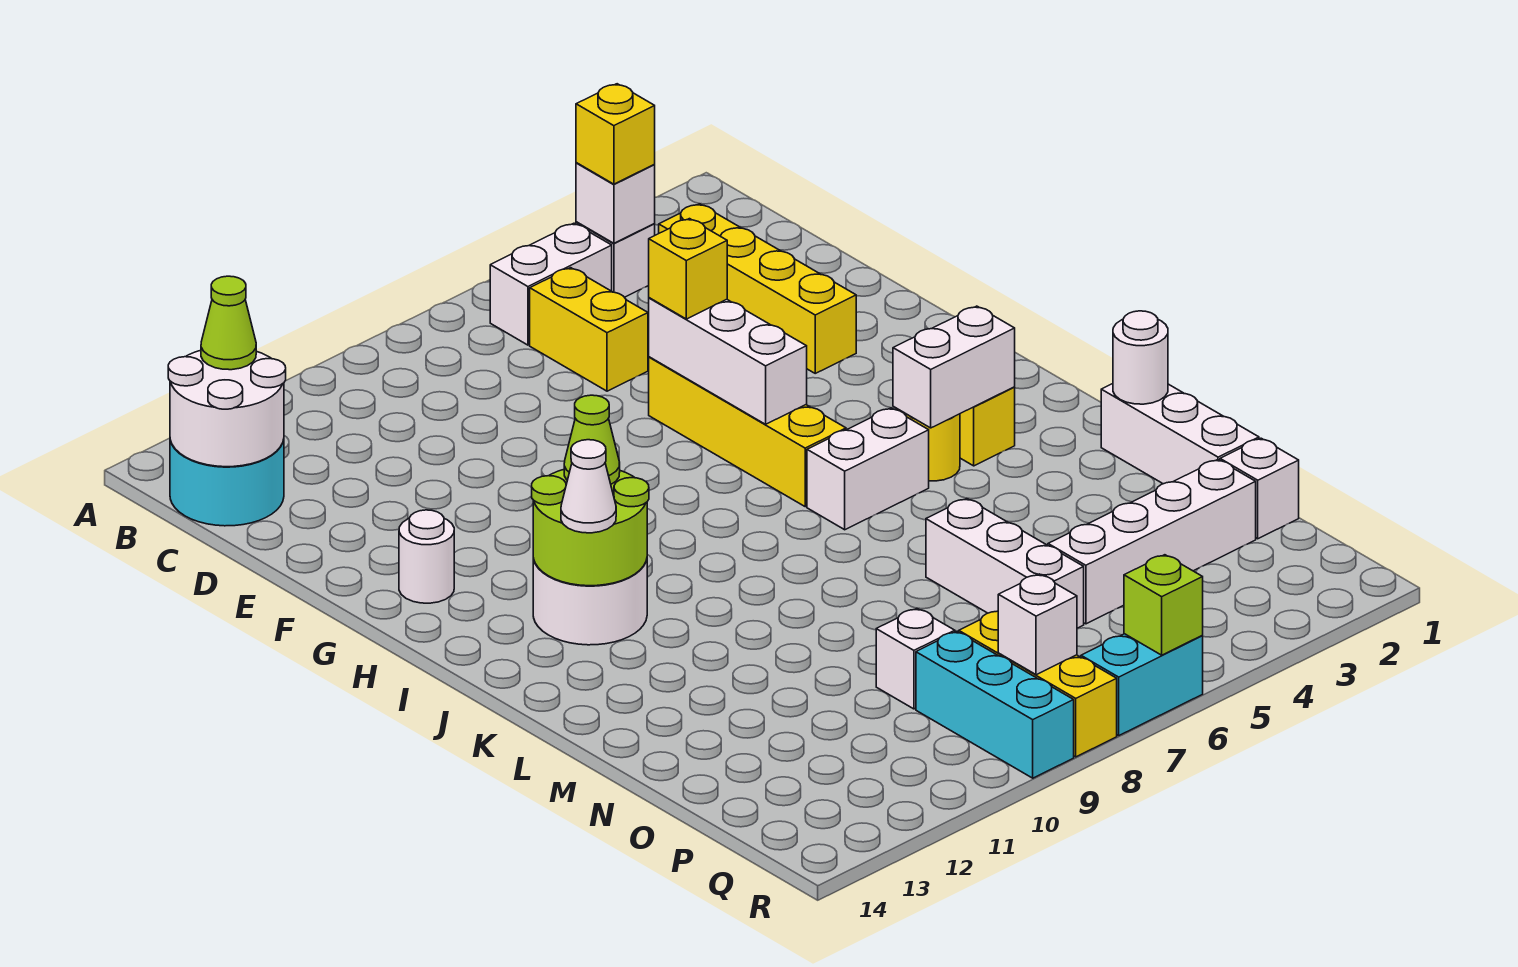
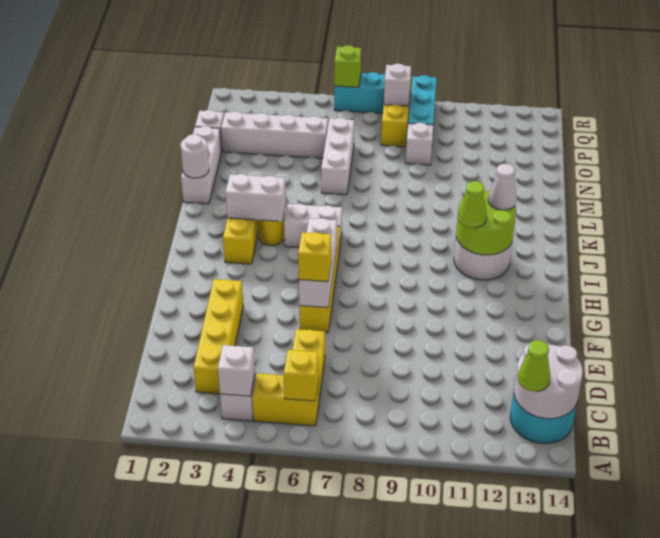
yellow brick B4 level 3 -> yellow brick B6 level 2
white brick B5:B6 level 1 -> yellow brick B5:B6 level 1
white round brick G13 level 1 -> none

